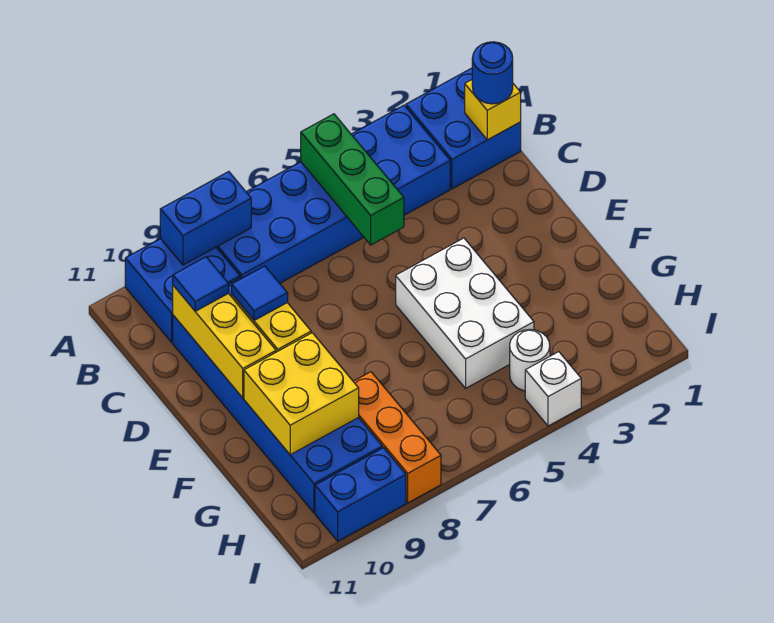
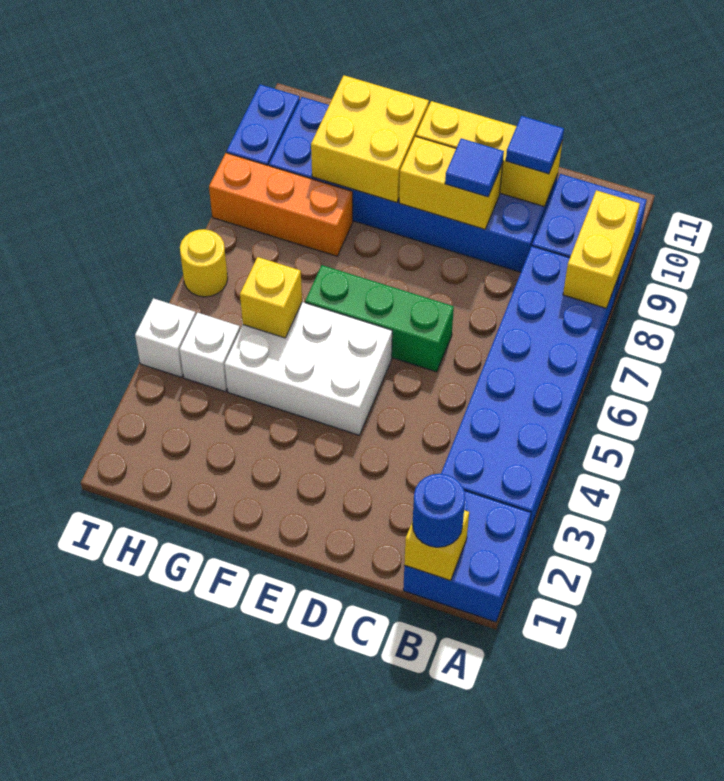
green brick A5:C5 level 2 -> green brick D6:F6 level 1
blue brick A8:A9 level 2 -> yellow brick A8:A9 level 2
none -> yellow brick G5 level 2
white round brick H4 level 1 -> white brick H4 level 1
none -> yellow round brick I6 level 1

